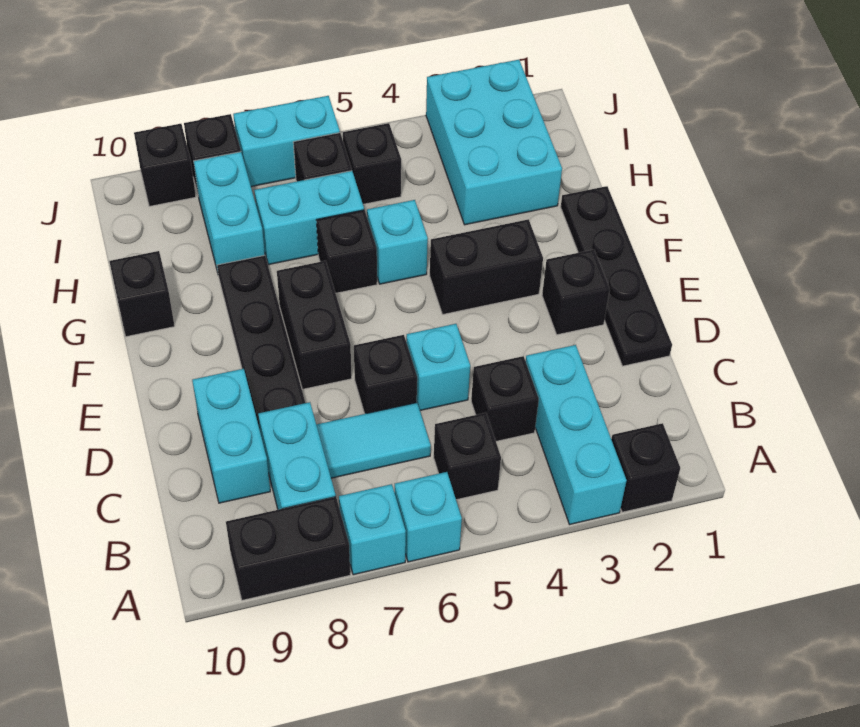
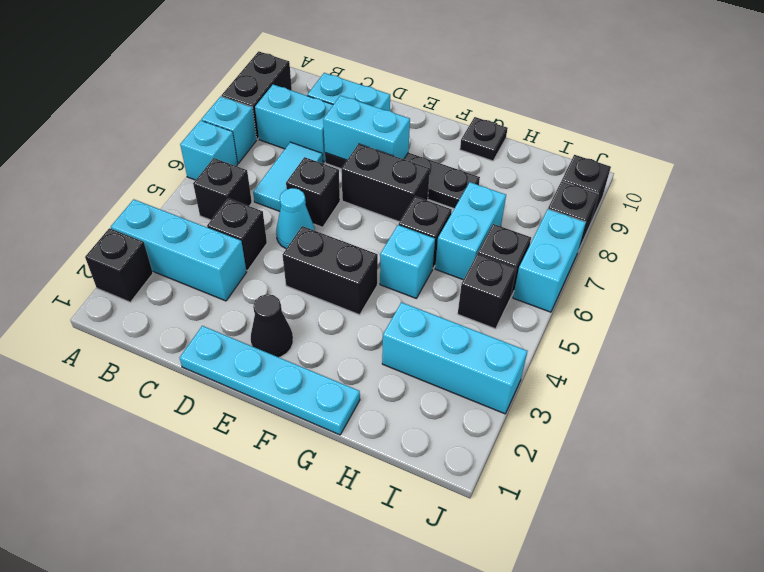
black plate D1:G1 level 1 -> cyan plate D1:G1 level 1
cyan brick D5 level 1 -> cyan cone D5 level 1
black brick E2 level 1 -> black cone E2 level 1
black brick F3:F4 level 1 -> black brick E4:F4 level 1
black brick G10 level 1 -> black plate G10 level 1
cyan brick H2:J3 level 1 -> cyan brick H3:J3 level 1
cyan brick H8:I8 level 1 -> cyan brick D8:E8 level 2

